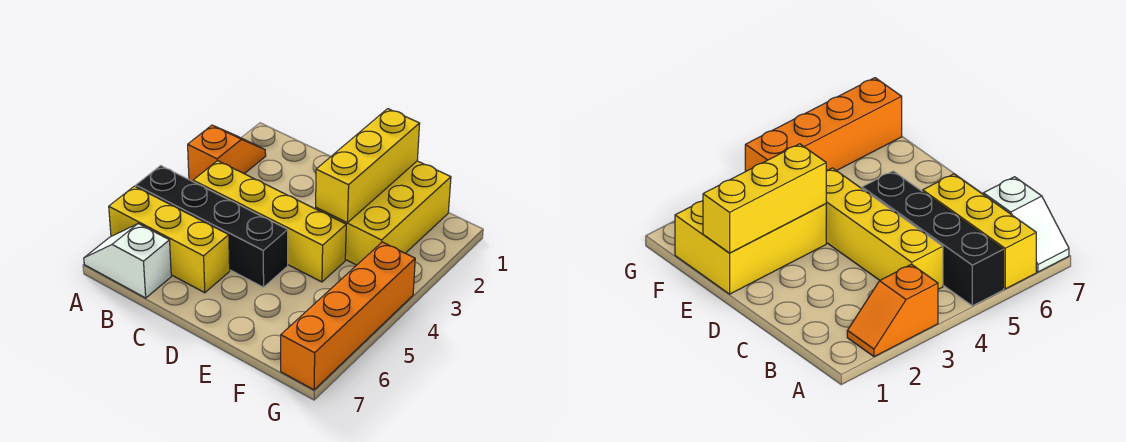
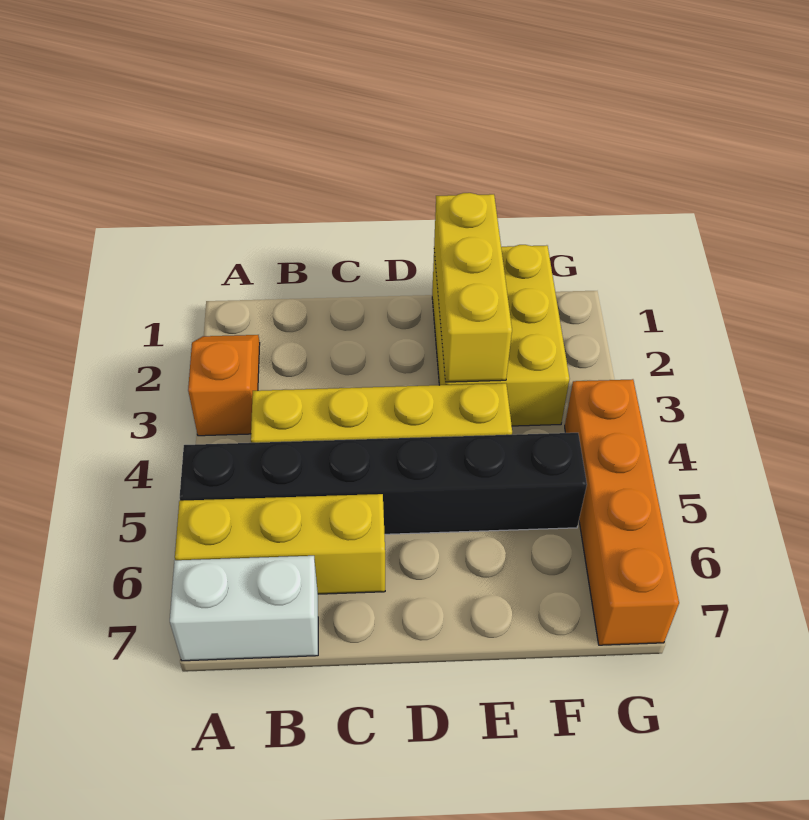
black brick A5:D5 level 1 -> black brick A5:F5 level 1
white slope A7:B7 level 1 top B -> white brick A7:B7 level 1

